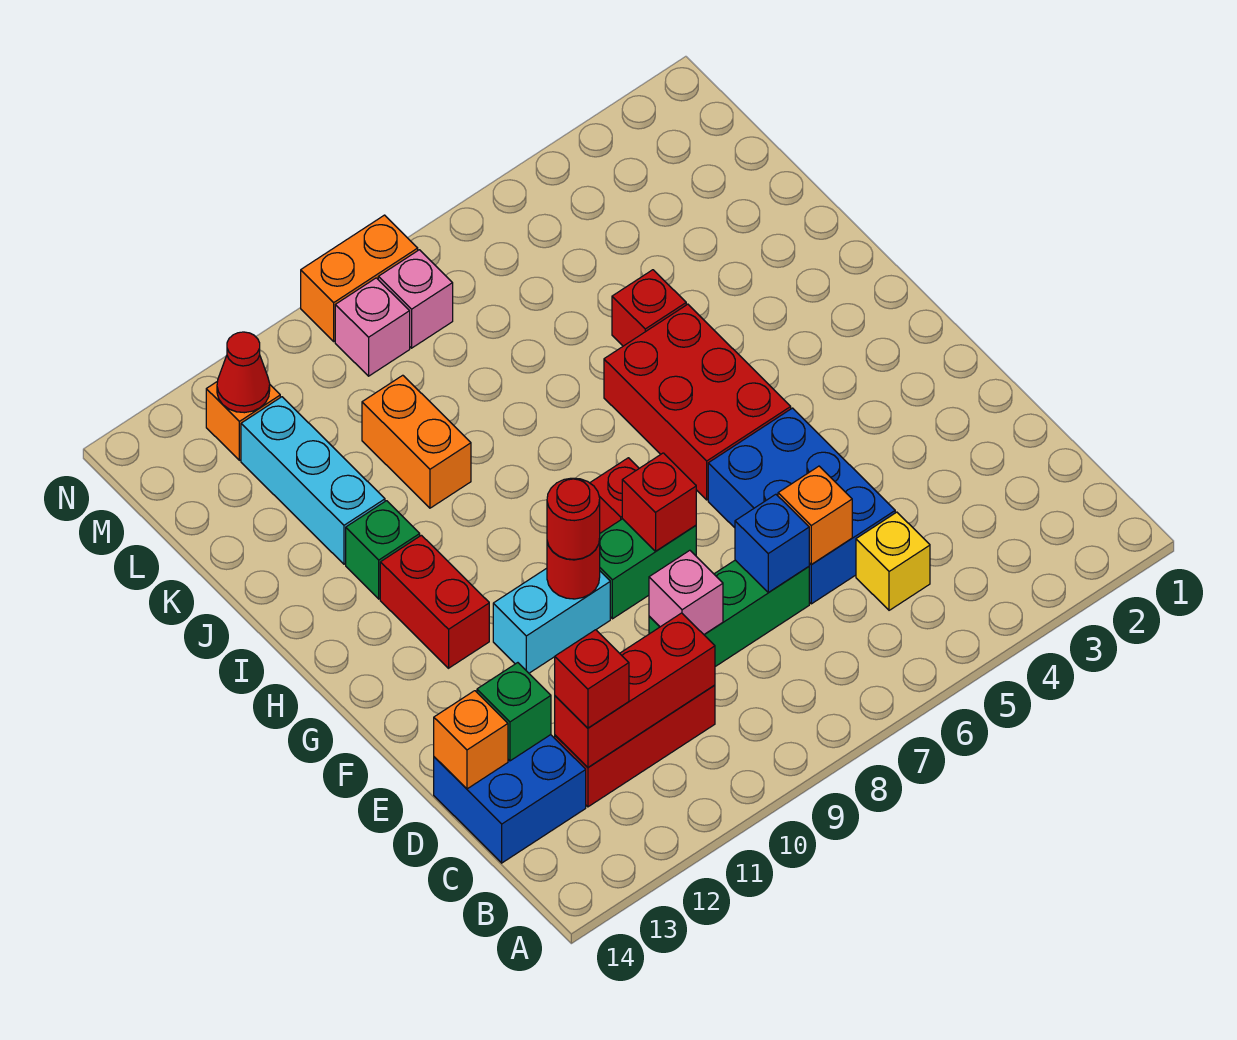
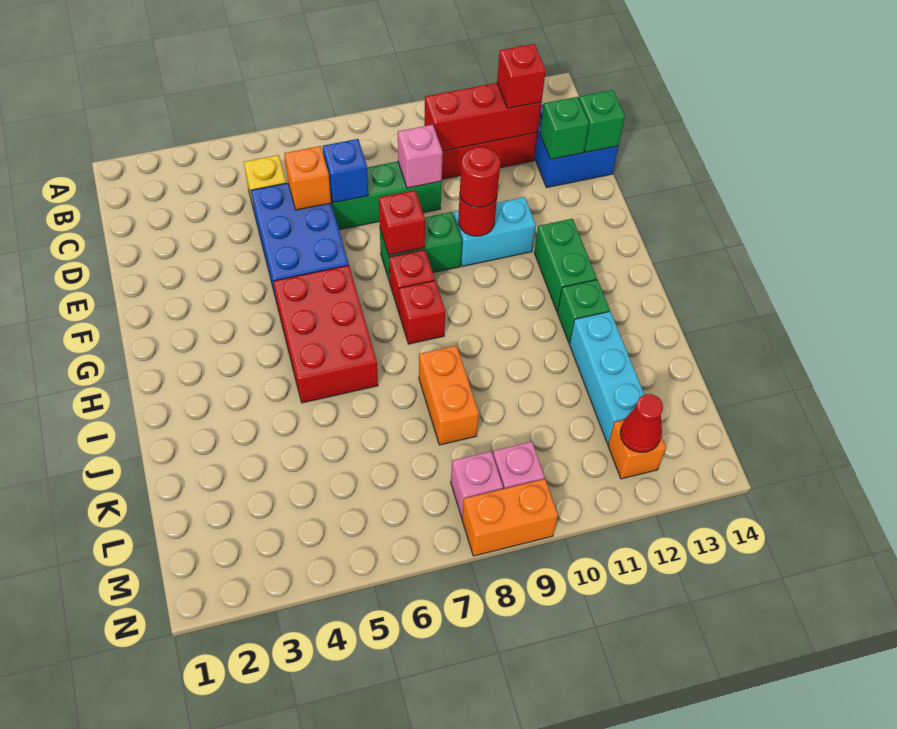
orange brick D14 level 2 -> green brick D14 level 2
red brick G12:H12 level 1 -> green brick G12:H12 level 1
red brick J5 level 1 -> red brick H8 level 1
orange brick J10:K10 level 1 -> orange brick J8:K8 level 1

